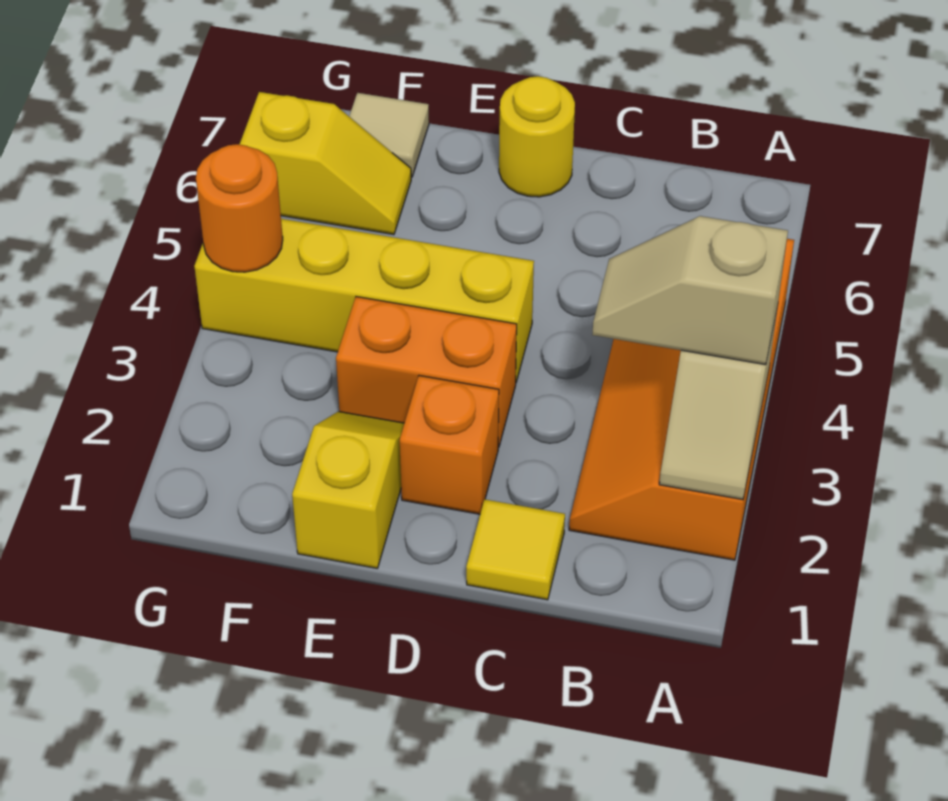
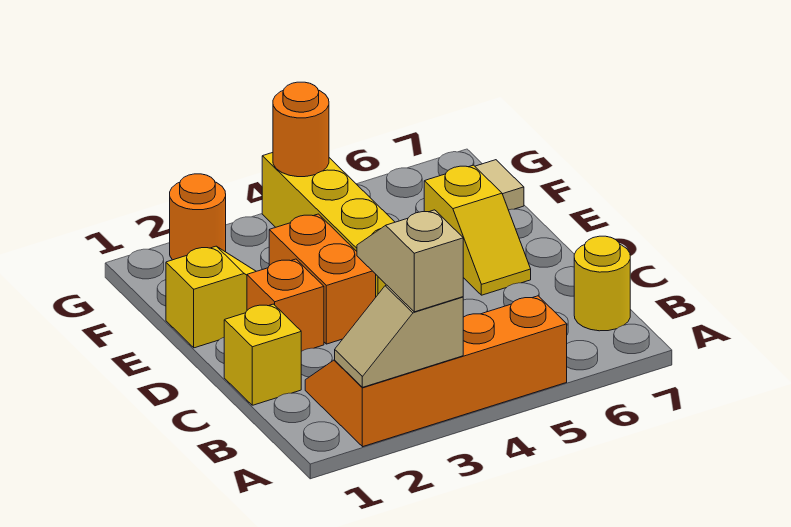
yellow tile C1 level 1 -> yellow brick C1 level 1
yellow round brick D7 level 1 -> yellow round brick B7 level 1
yellow slope F6:G6 level 1 top G -> yellow slope D6:E6 level 1 top E
none -> orange round brick G2 level 1

